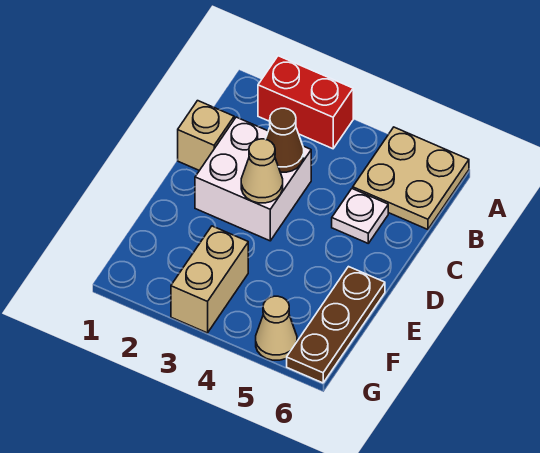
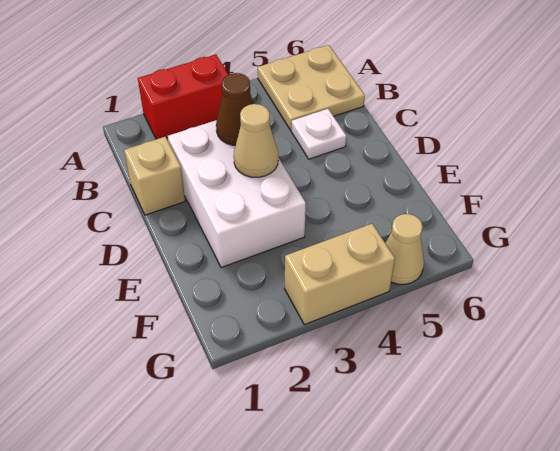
white brick C2:D3 level 1 -> white brick C2:E3 level 1
brown plate E6:G6 level 1 -> none
tan brick F3:G3 level 1 -> tan brick G3:G4 level 1

